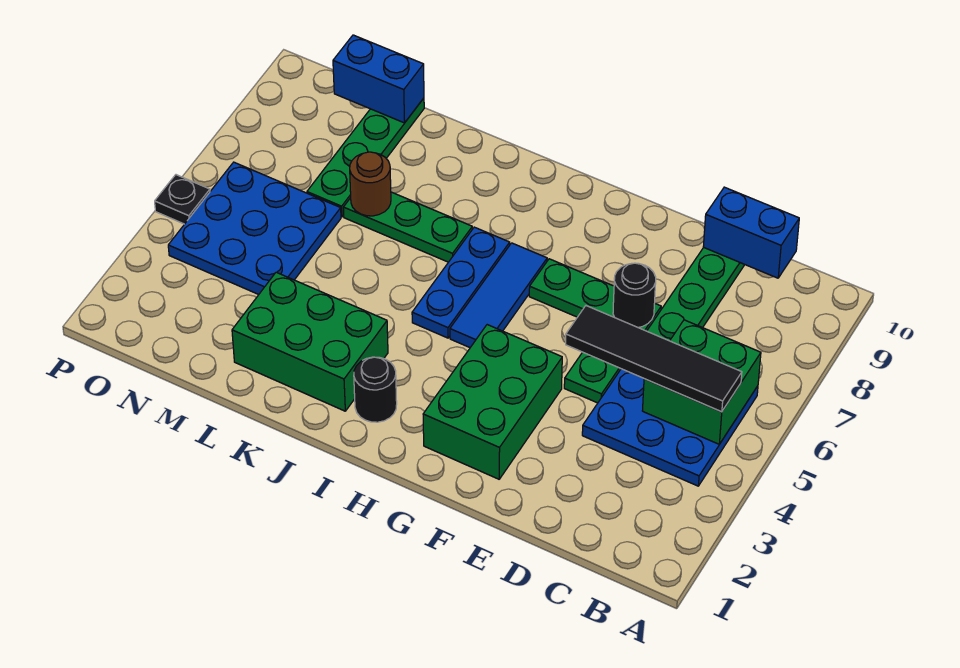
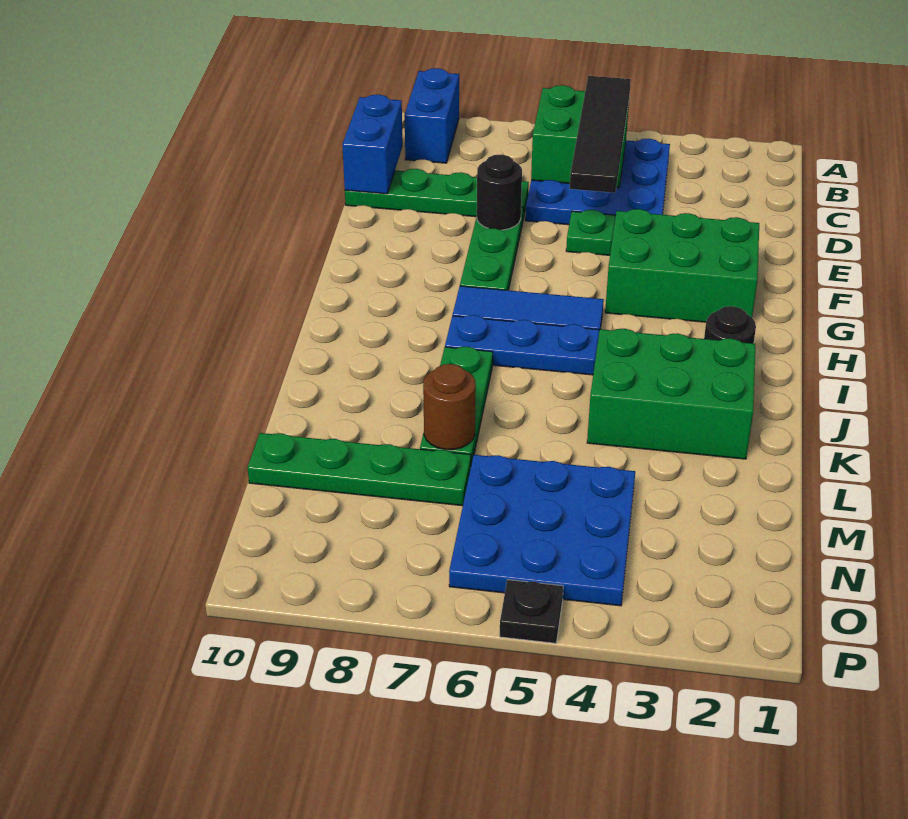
green brick J2:L3 level 1 -> green brick J2:K4 level 1
blue brick M10:N10 level 2 -> blue brick A9:B9 level 1

